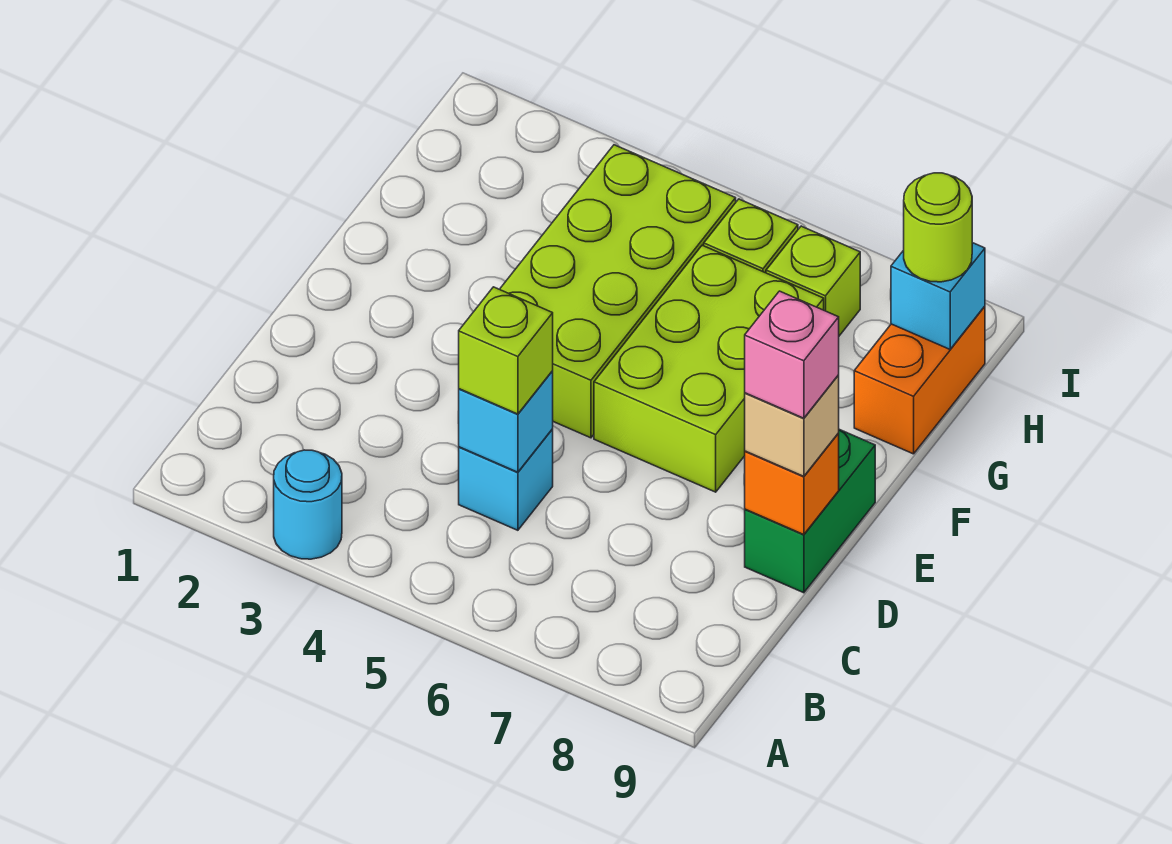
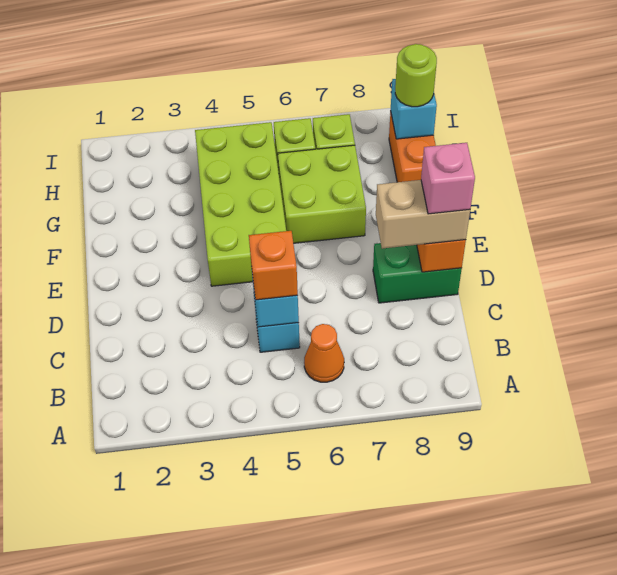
cyan round brick A3 level 1 -> none
none -> orange cone B6 level 1
lime brick C5 level 3 -> orange brick C5 level 3
green brick D9:E9 level 1 -> green brick D8:D9 level 1
tan brick D9 level 3 -> tan brick D8:D9 level 3
lime brick E6:G7 level 1 -> lime brick F6:G7 level 1

